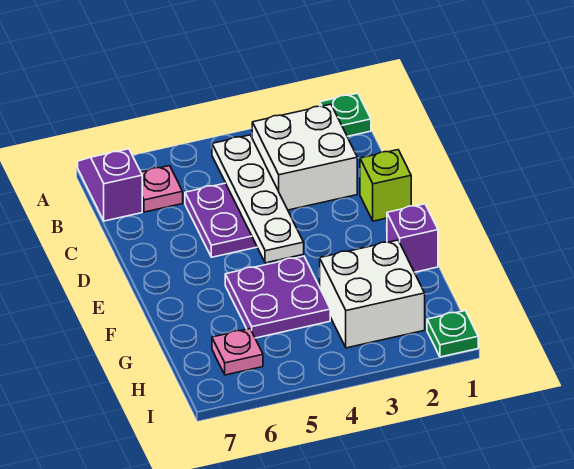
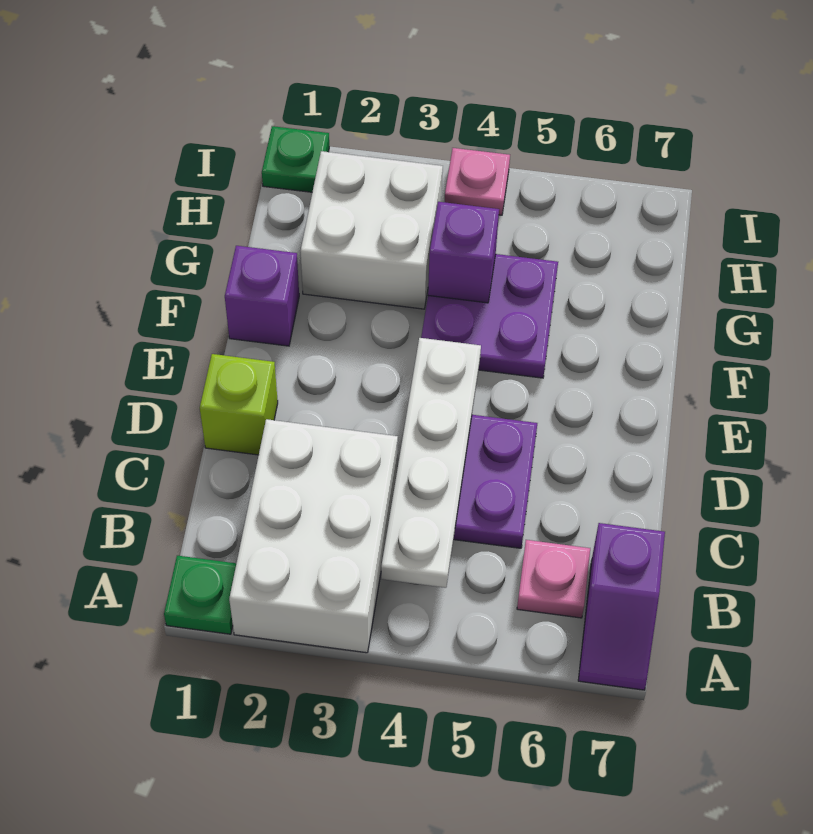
white brick B2:C3 level 1 -> white brick A2:C3 level 1
none -> purple brick G4 level 2
pink plate H6 level 1 -> pink plate I4 level 1

